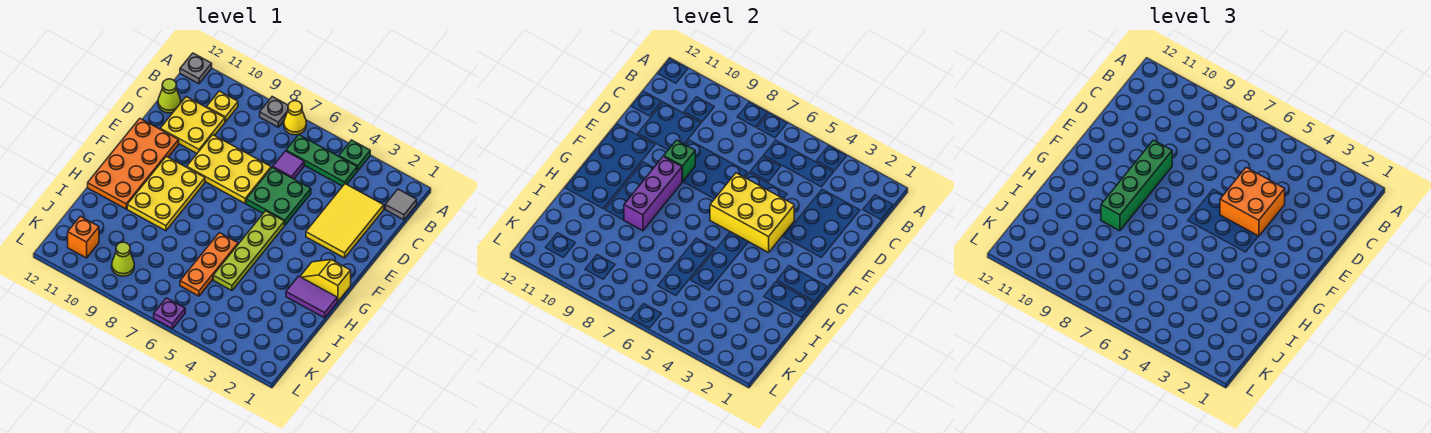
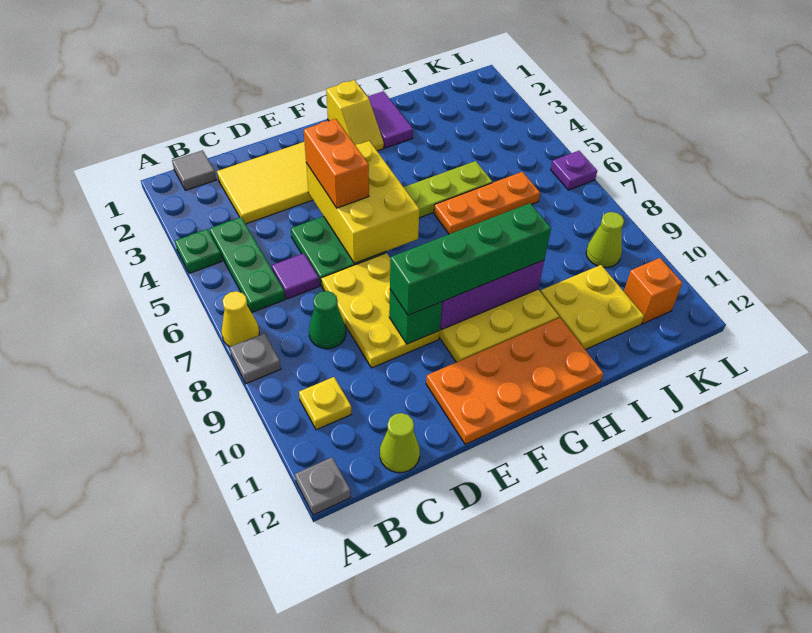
none -> green cone C8 level 1
yellow plate C10:D11 level 1 -> yellow plate I10:J11 level 1
orange brick D4:E5 level 3 -> orange brick E4:E5 level 3

